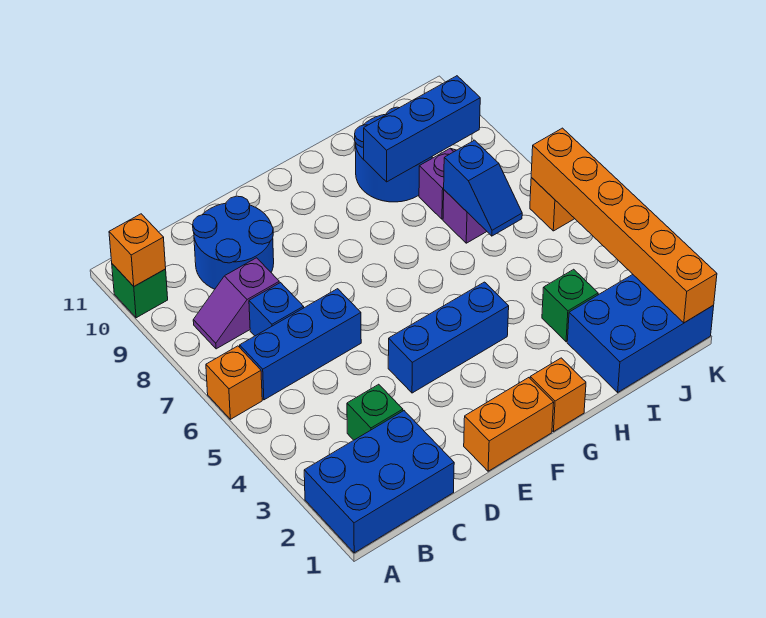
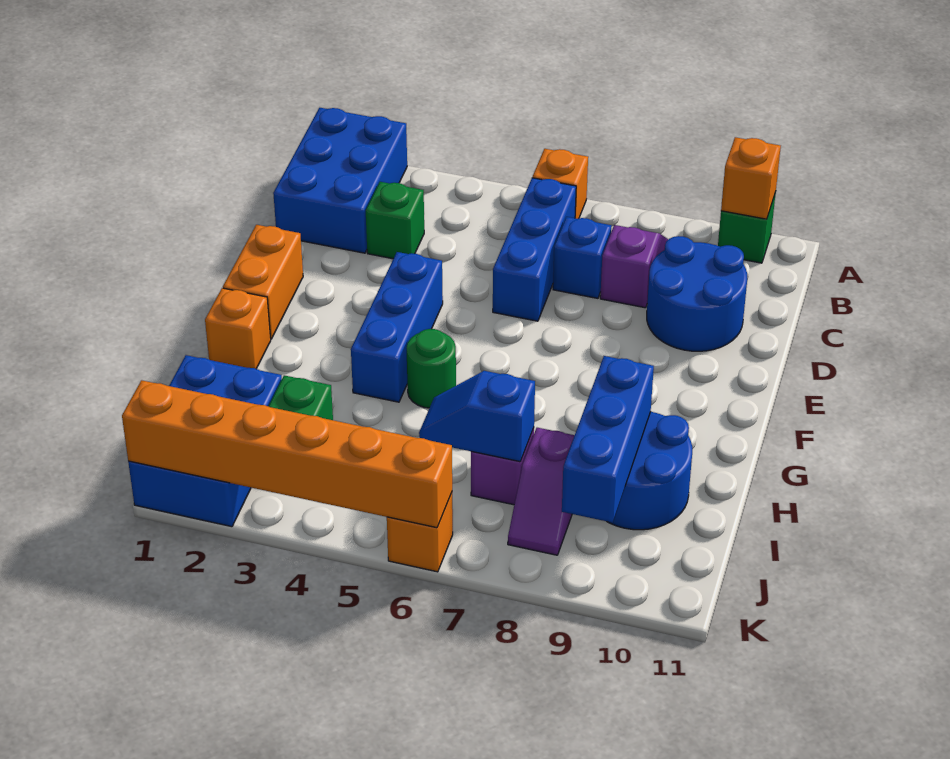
none -> green round brick G5 level 1

